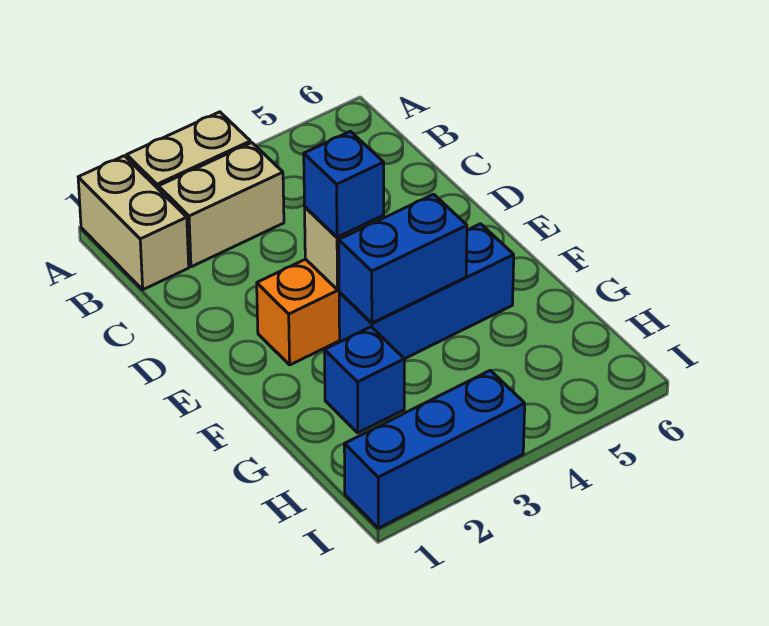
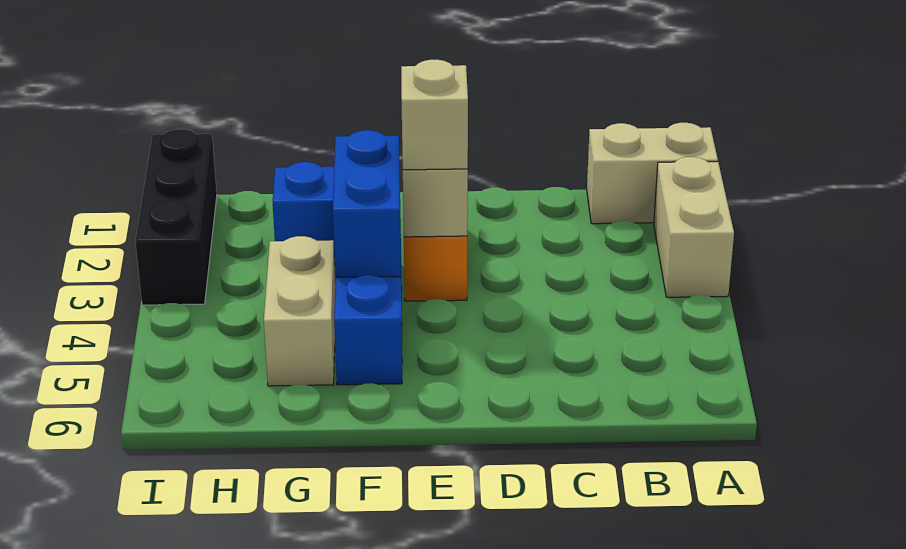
tan brick B2:B3 level 1 -> tan brick G4:G5 level 1
blue brick E3 level 3 -> tan brick E3 level 3
blue brick I1:I3 level 1 -> black brick I1:I3 level 1

